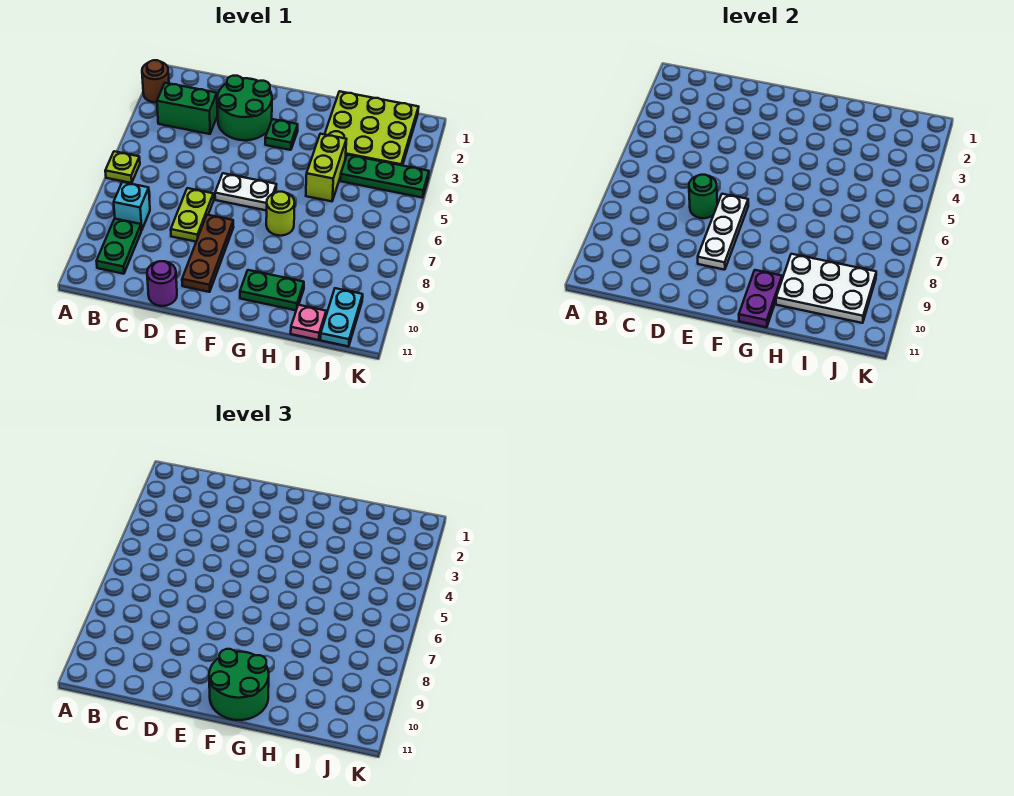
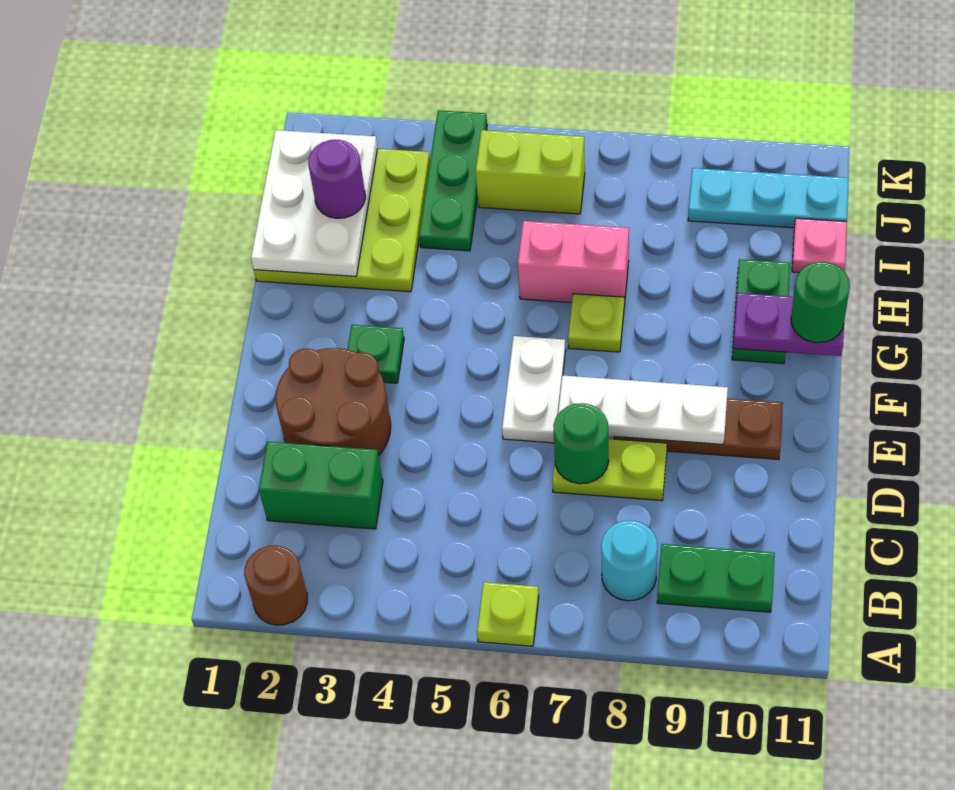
green brick B3:C3 level 1 -> green brick C2:C3 level 1
cyan brick B8 level 1 -> cyan round brick B8 level 1
green round brick D2:E3 level 1 -> brown round brick D2:E3 level 1
purple round brick D11 level 1 -> purple round brick I2 level 3
green round brick F10:G11 level 3 -> green round brick G11 level 3
lime round brick G7 level 1 -> lime plate G7 level 1
lime brick H4:H5 level 1 -> lime brick J5:J6 level 1
none -> pink brick H6:H7 level 1
white plate H9:J10 level 2 -> white plate H1:J2 level 2
cyan plate J10:J11 level 1 -> cyan plate J9:J11 level 1

